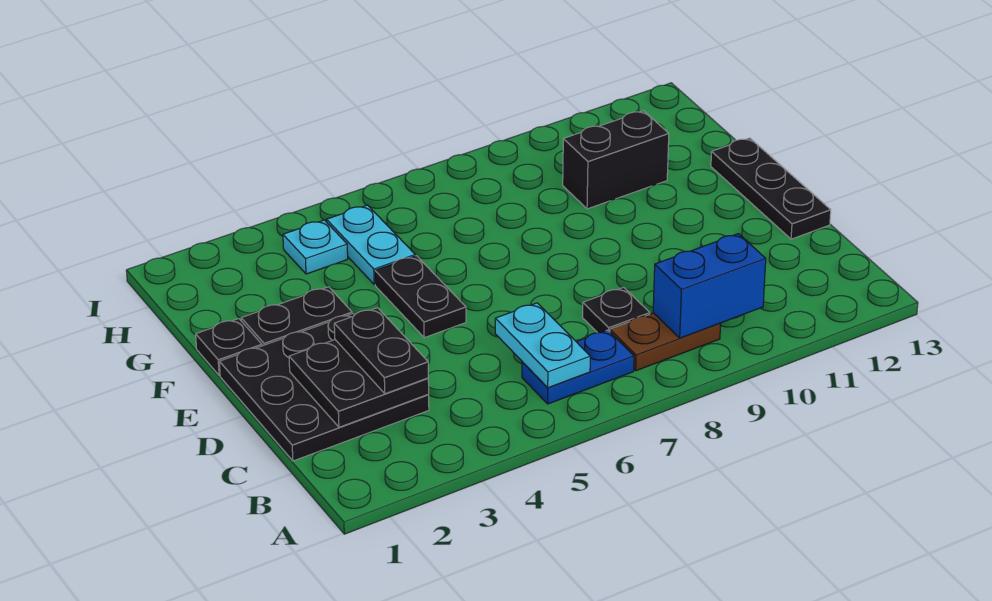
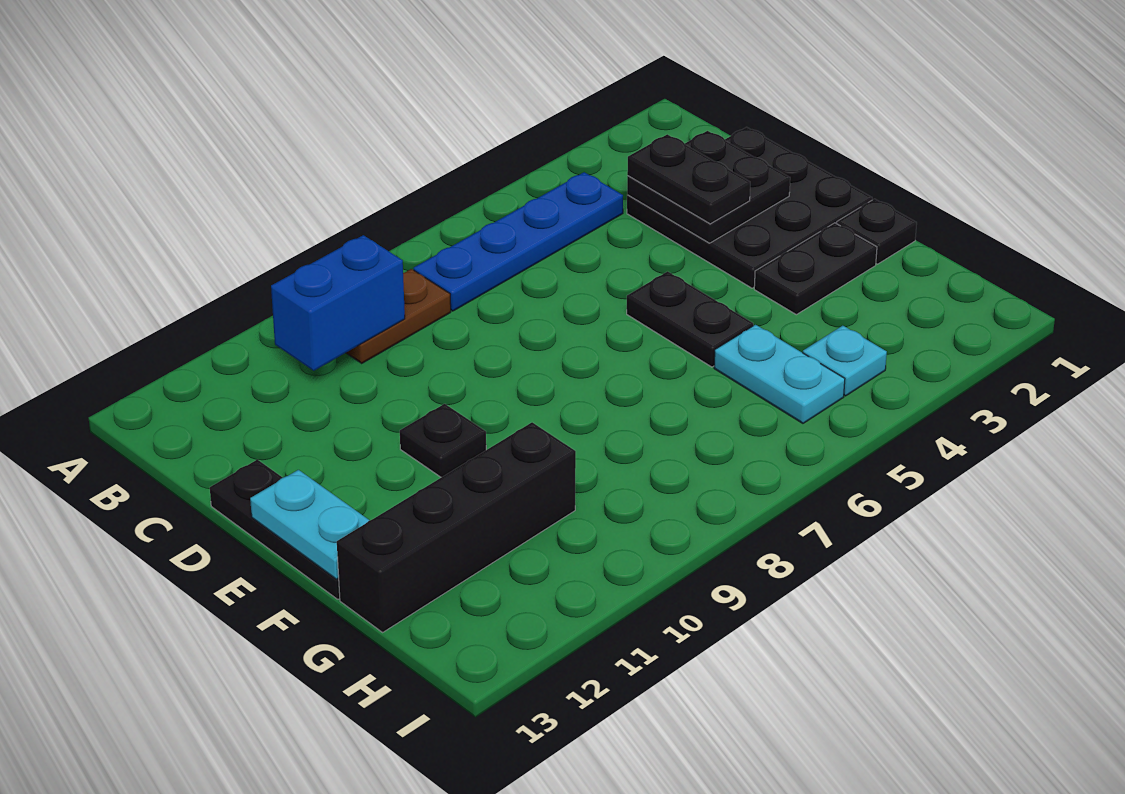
blue plate B6:B7 level 1 -> blue plate B4:B7 level 1
cyan plate B6:C6 level 2 -> cyan plate E13:F13 level 2
black plate C8 level 1 -> black plate E10 level 1
black brick G10:G11 level 1 -> black brick G10:G13 level 1

